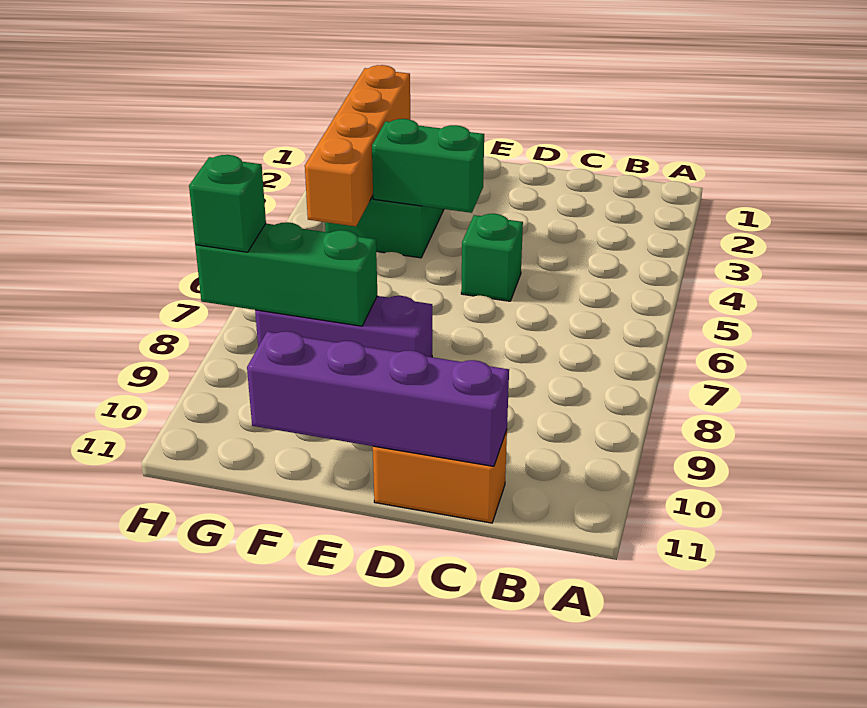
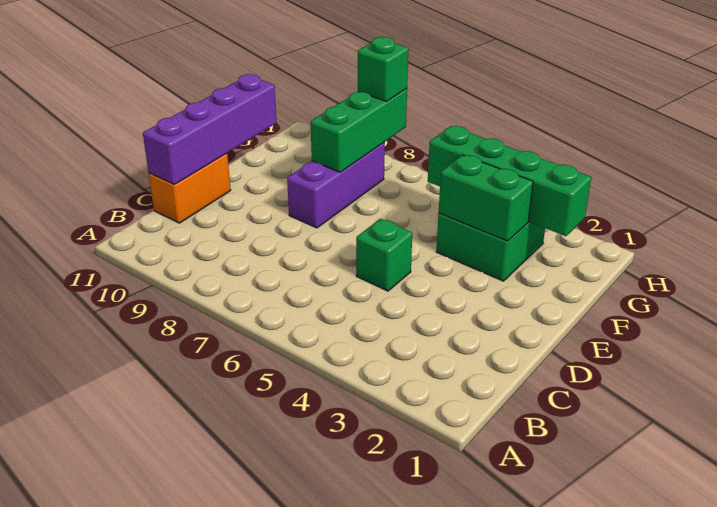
green brick E4:F4 level 2 -> green brick F3:F4 level 2
orange brick G2:G5 level 2 -> green brick G2:G5 level 2

